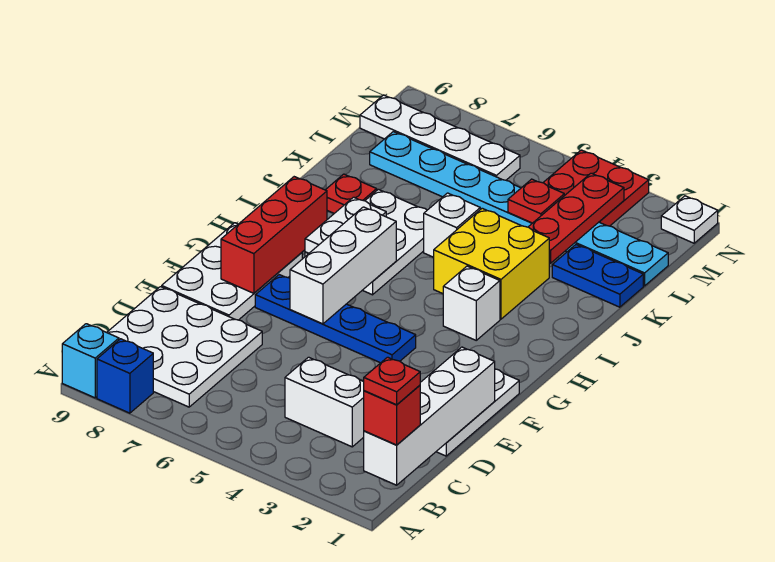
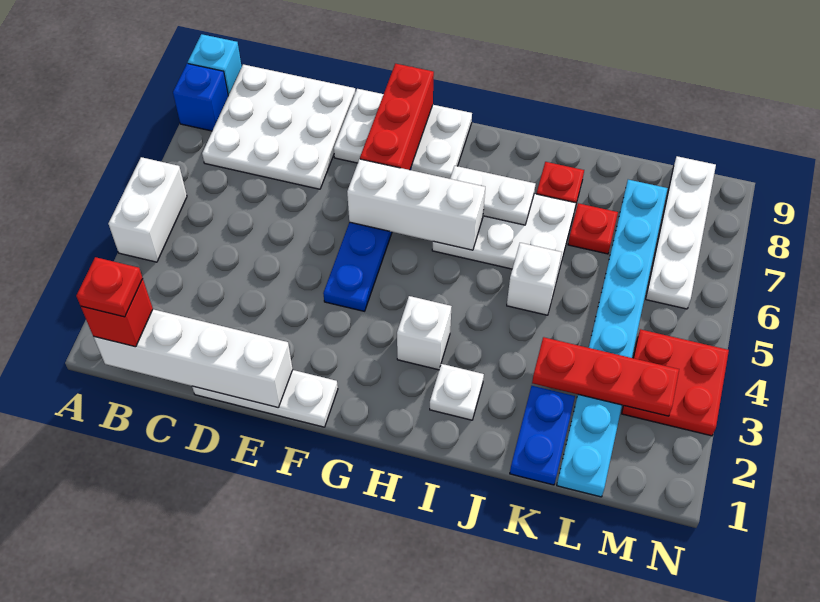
white brick C3:C4 level 1 -> white brick A4:A5 level 1
red brick F8:H8 level 2 -> red brick F7:F9 level 2
yellow brick I3:J4 level 1 -> none
red plate L4 level 2 -> red plate K7 level 1
white plate N1 level 1 -> white plate I2 level 1

